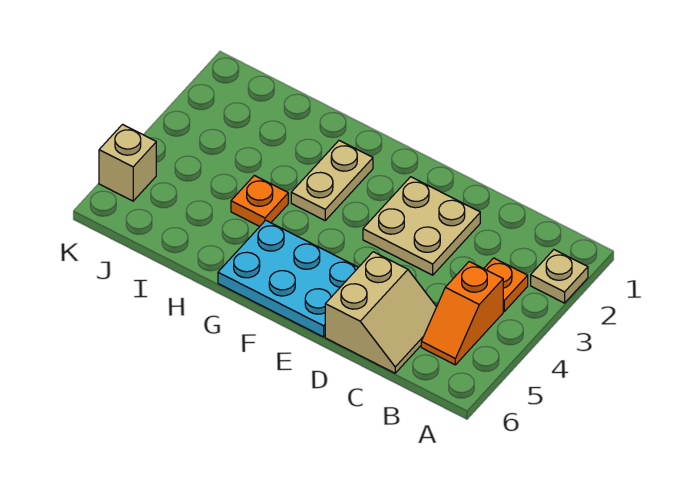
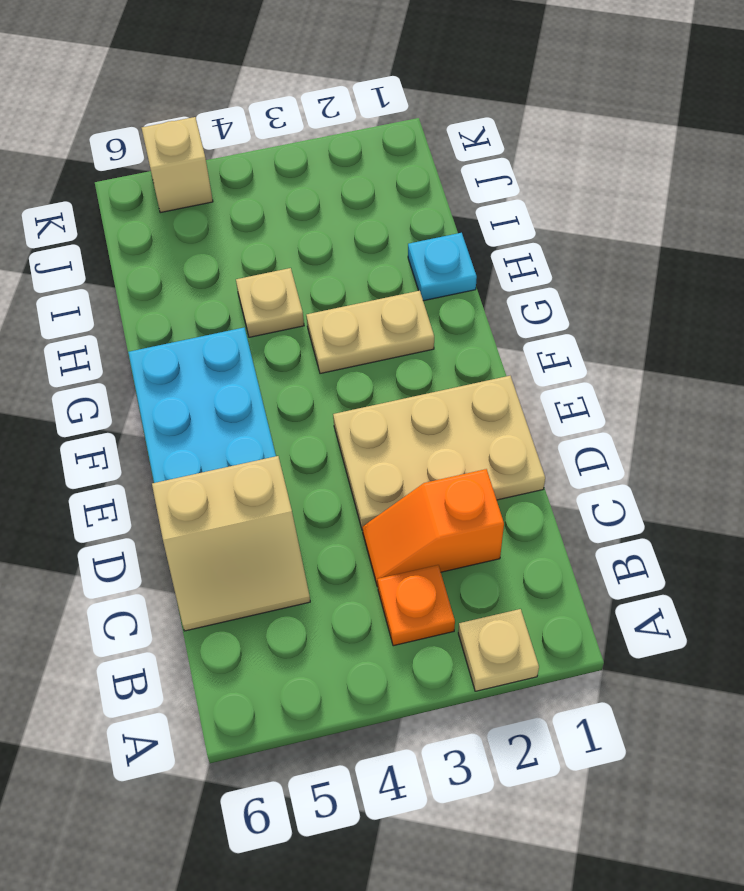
orange slope B4:B5 level 1 top 4 -> orange slope C2:C3 level 1 top 2
tan plate D2:E3 level 1 -> tan plate D1:E3 level 1
none -> cyan plate H1 level 1
orange plate H4 level 1 -> tan plate H4 level 1

